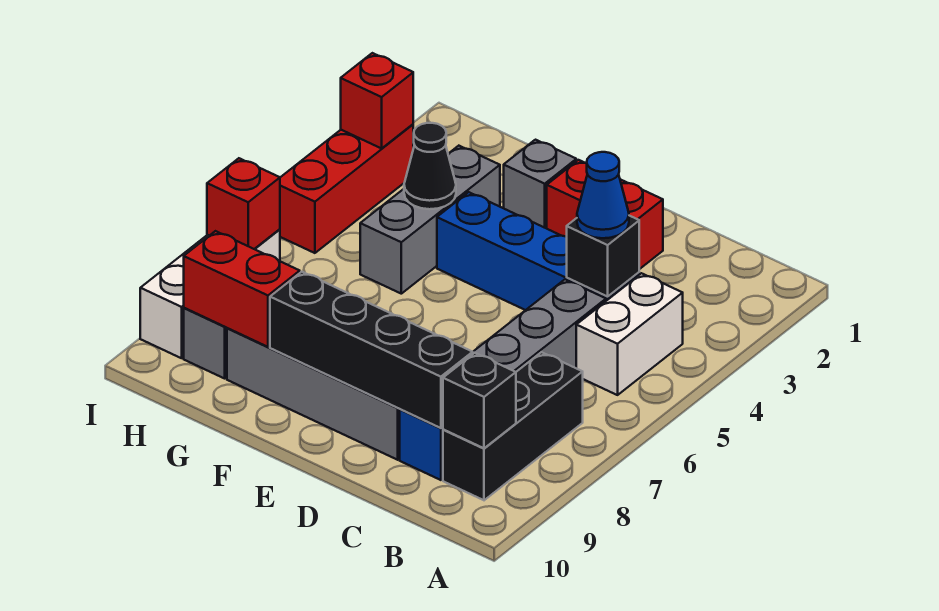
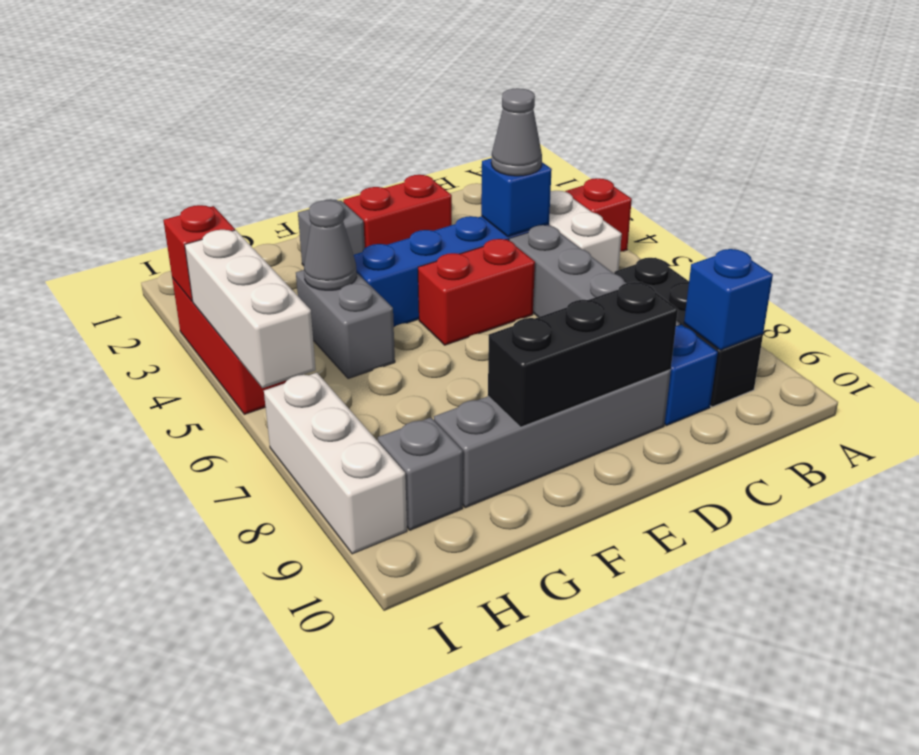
black brick B9 level 2 -> blue brick B9 level 2
black brick C4 level 2 -> blue brick C4 level 2
blue cone C4 level 3 -> grey cone C4 level 3
black brick C9:F9 level 2 -> black brick D9:F9 level 2
grey brick G3:G5 level 1 -> grey brick G4:G5 level 1
black cone G4 level 2 -> grey cone G4 level 2
red brick G9:H9 level 2 -> red brick D5:E5 level 1
none -> white brick I4:I6 level 2
red brick I7 level 2 -> red brick A4 level 1

